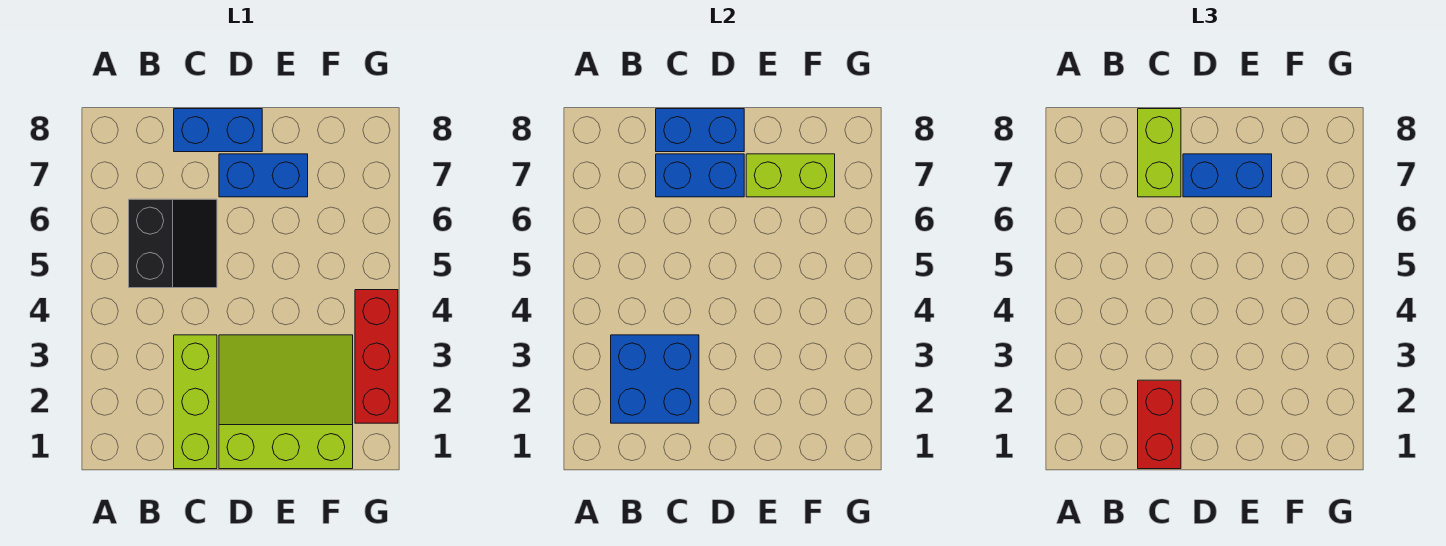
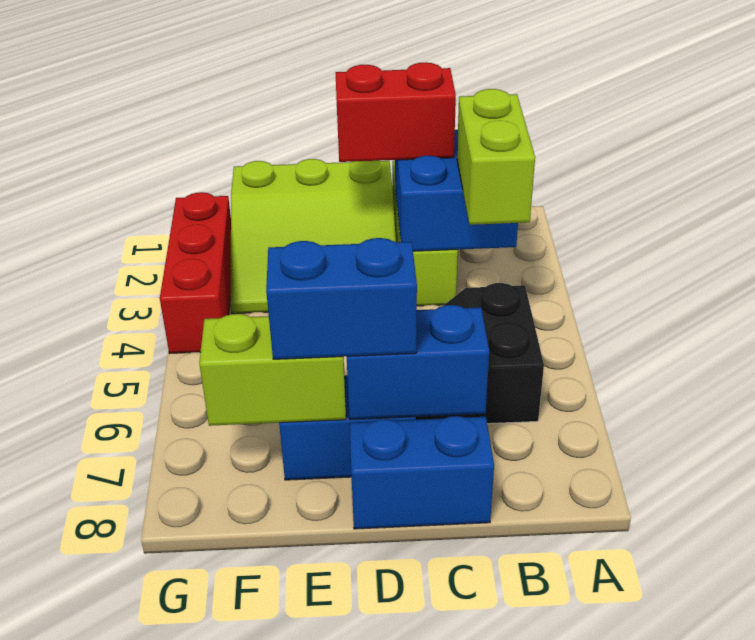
red brick C1:C2 level 3 -> red brick C2:D2 level 3
lime brick C7:C8 level 3 -> lime brick B3:B4 level 3
blue brick C8:D8 level 2 -> none

